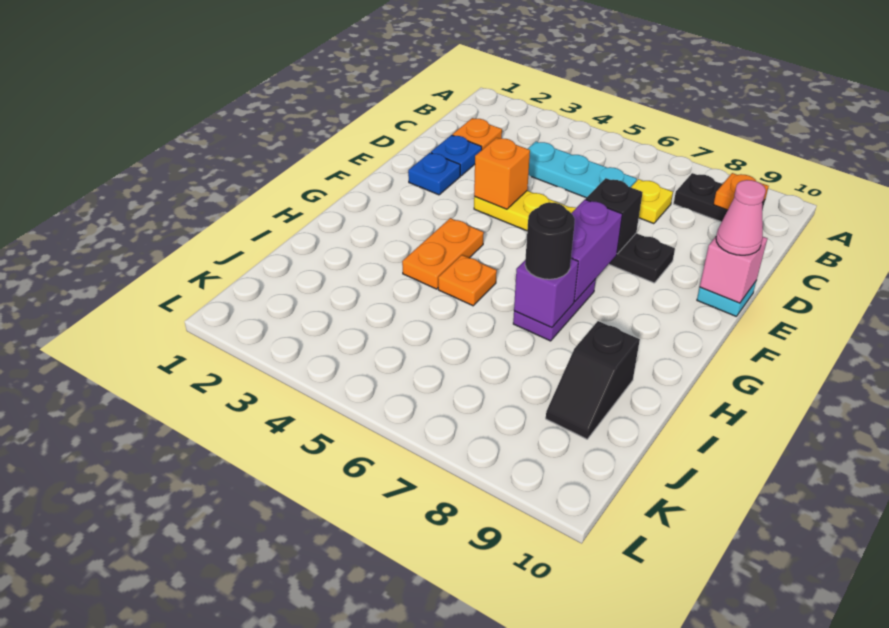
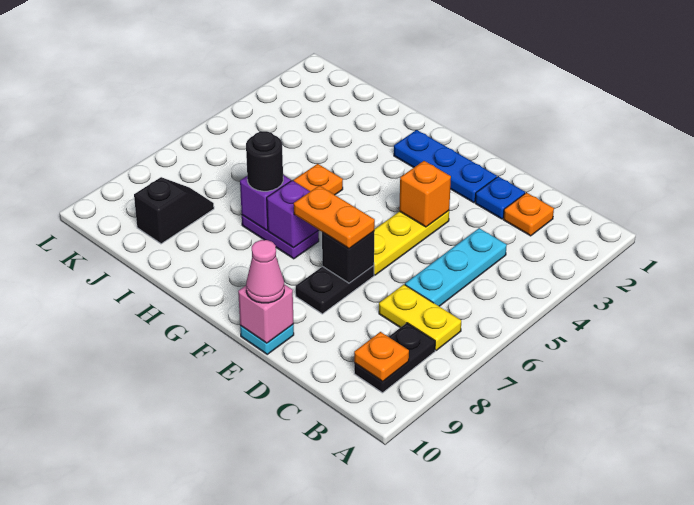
yellow plate C7 level 1 -> yellow plate B7:C7 level 1
blue plate E2 level 1 -> blue plate E2:G2 level 1
purple brick F7:G7 level 2 -> purple brick G7 level 2
orange plate G4:H4 level 1 -> orange plate E7:F7 level 3
black slope I9:J9 level 1 top I -> black slope J8:J9 level 1 top 9

